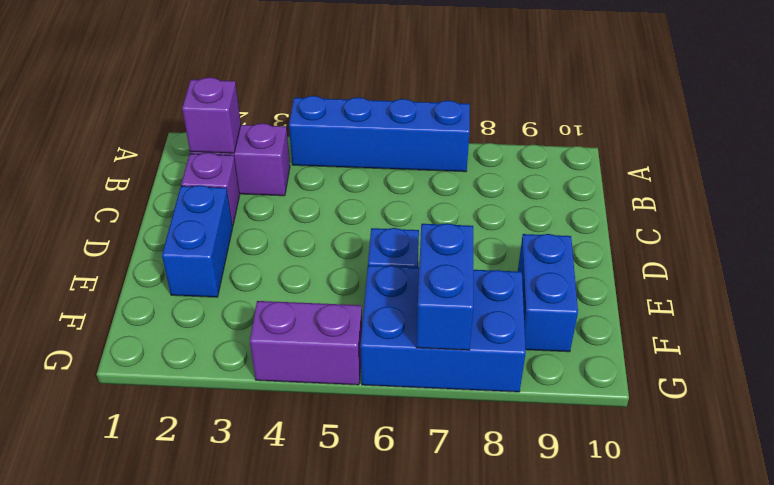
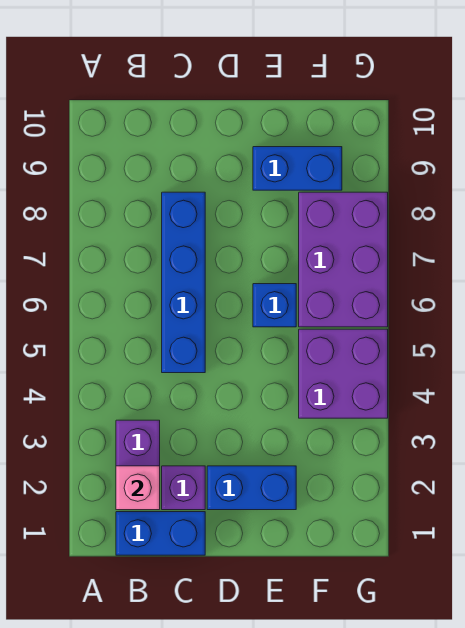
blue brick A4:A7 level 1 -> blue brick C5:C8 level 1
purple brick B2 level 2 -> pink brick B2 level 2
blue brick F6:G8 level 1 -> purple brick F6:G8 level 1
blue brick F7:G7 level 2 -> blue brick B1:C1 level 1
purple brick G4:G5 level 1 -> purple brick F4:G5 level 1

